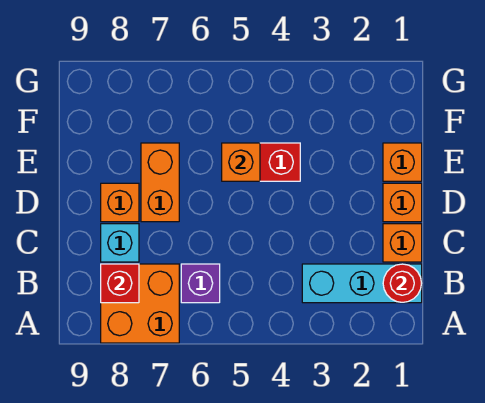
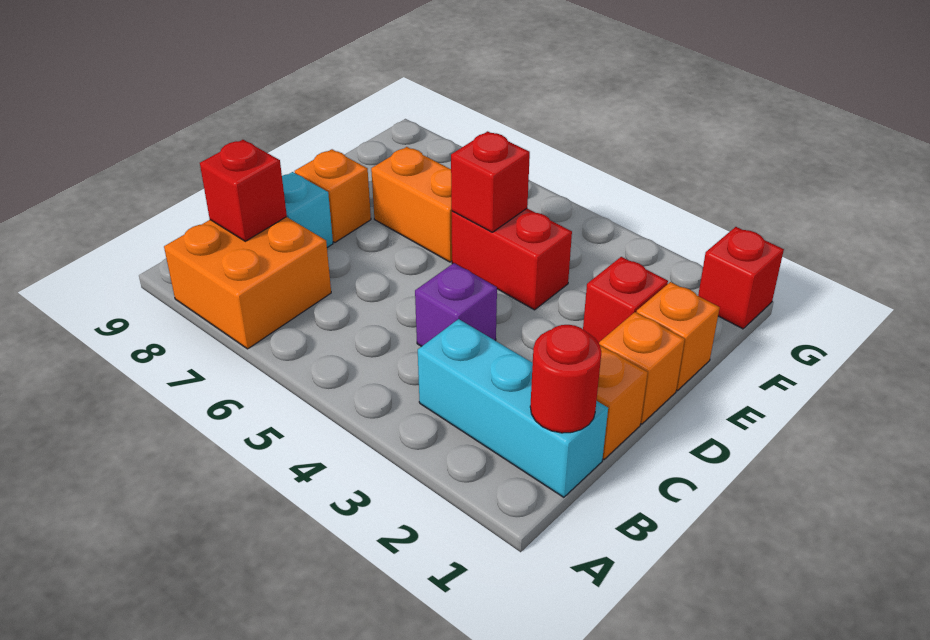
purple brick B6 level 1 -> purple brick C4 level 1
orange brick D7:E7 level 1 -> orange brick E6:E7 level 1
none -> red brick E2 level 1
orange brick E5 level 2 -> red brick E5 level 2
none -> red brick G1 level 1

